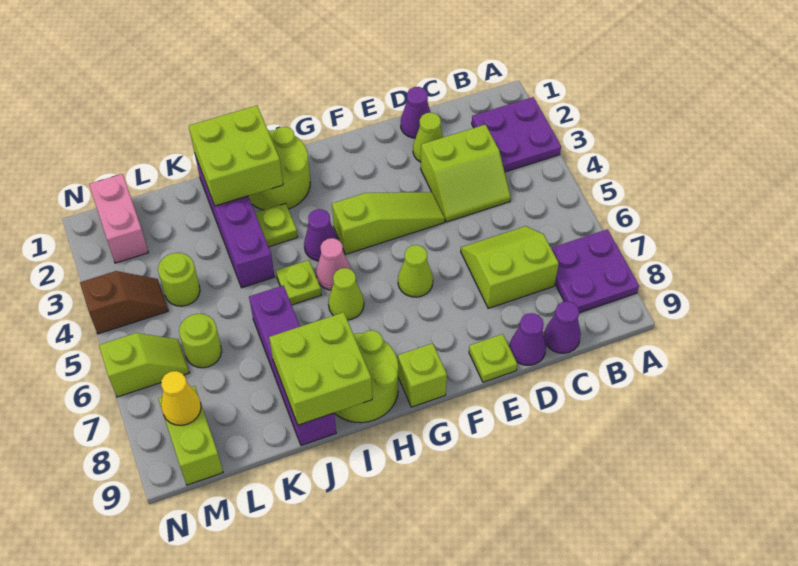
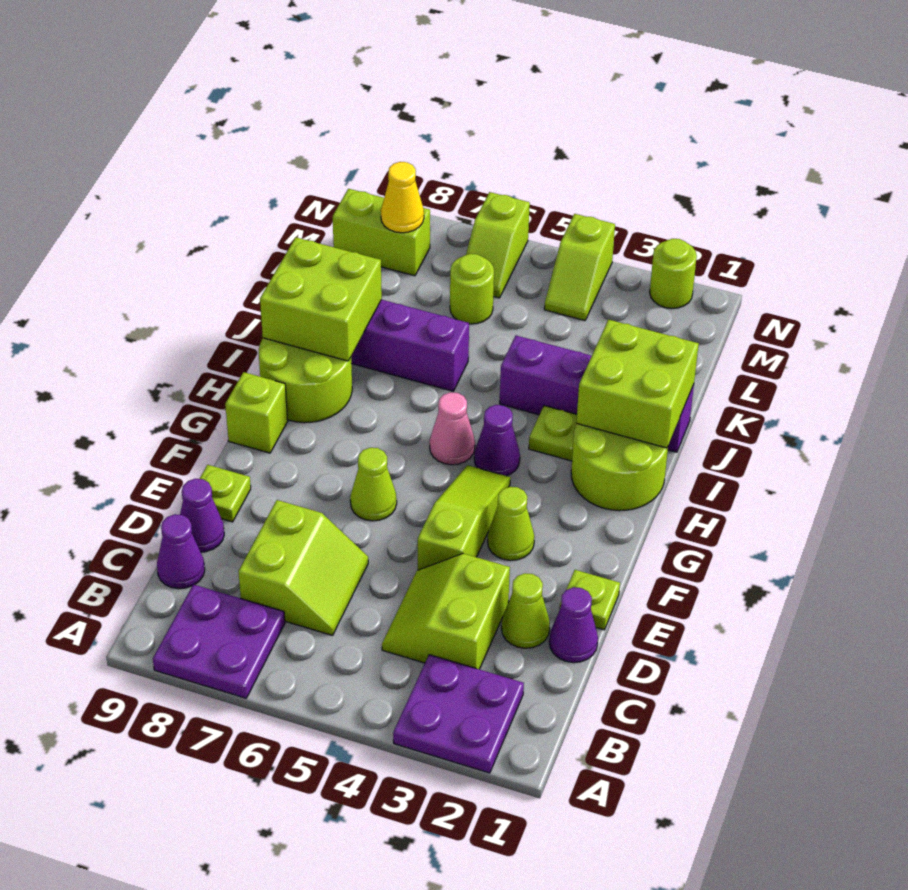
lime slope E4:G4 level 1 top G -> lime slope E4:G4 level 1 top E
lime cone H6 level 1 -> lime cone F3 level 1
lime plate I5 level 1 -> lime plate E1 level 1
lime round brick L4 level 1 -> lime round brick N2 level 1
pink brick M1:M2 level 1 -> none
brown slope M4:N4 level 1 top N -> lime slope M4:N4 level 1 top N

